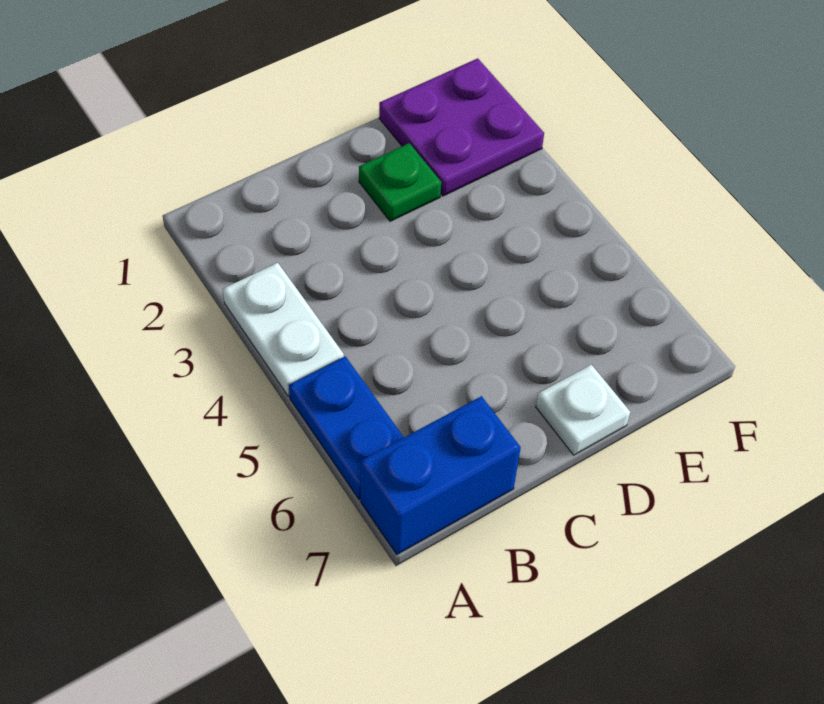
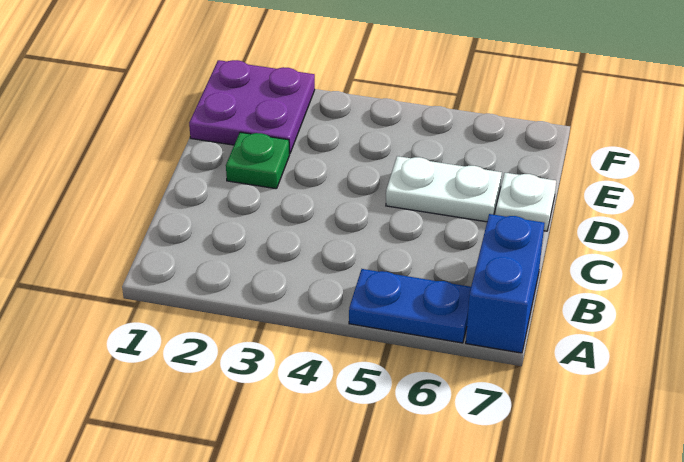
white plate A3:A4 level 1 -> white plate D5:D6 level 1

